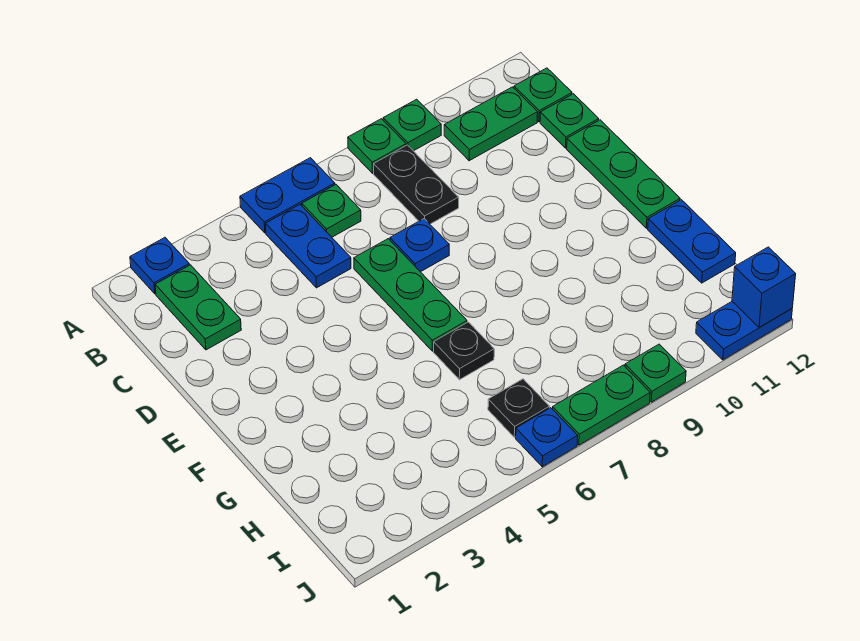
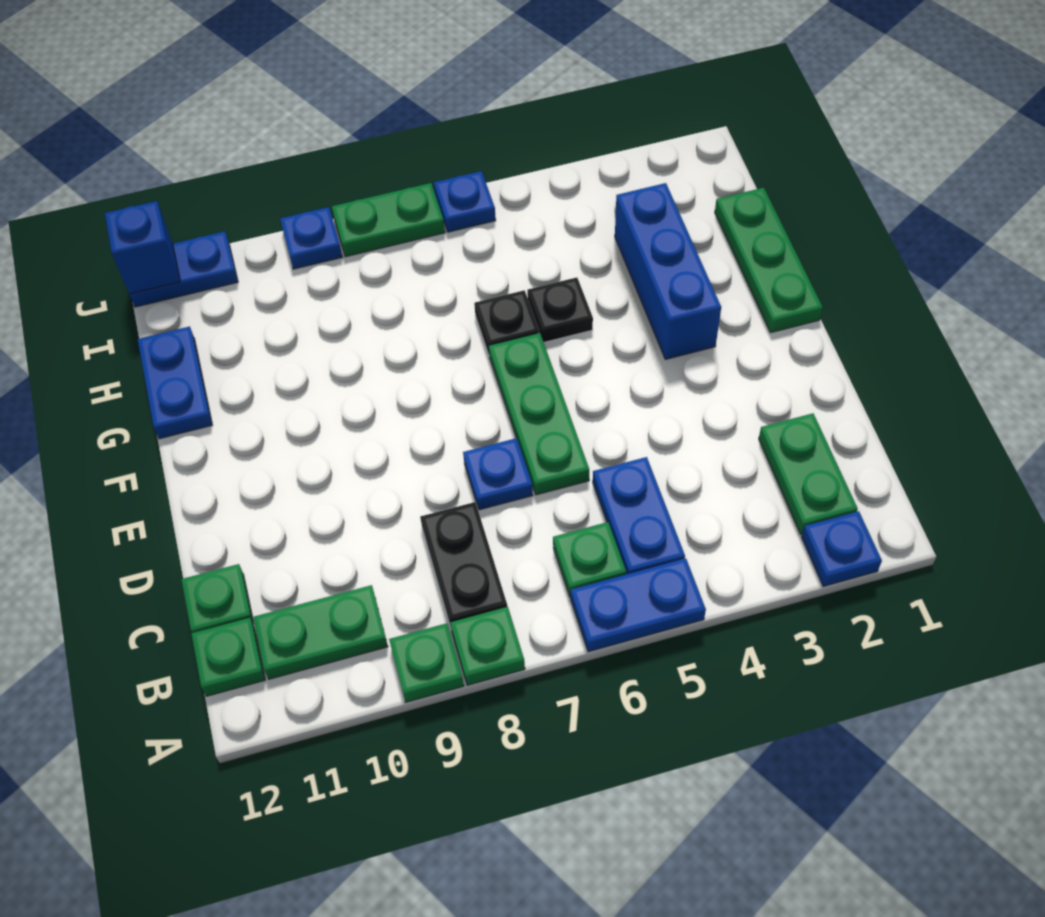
green plate D12:F12 level 1 -> green plate F1:H1 level 1
none -> blue brick F3:H3 level 1
black plate I6 level 1 -> black plate G5 level 1
green plate J9 level 1 -> blue plate J9 level 1

